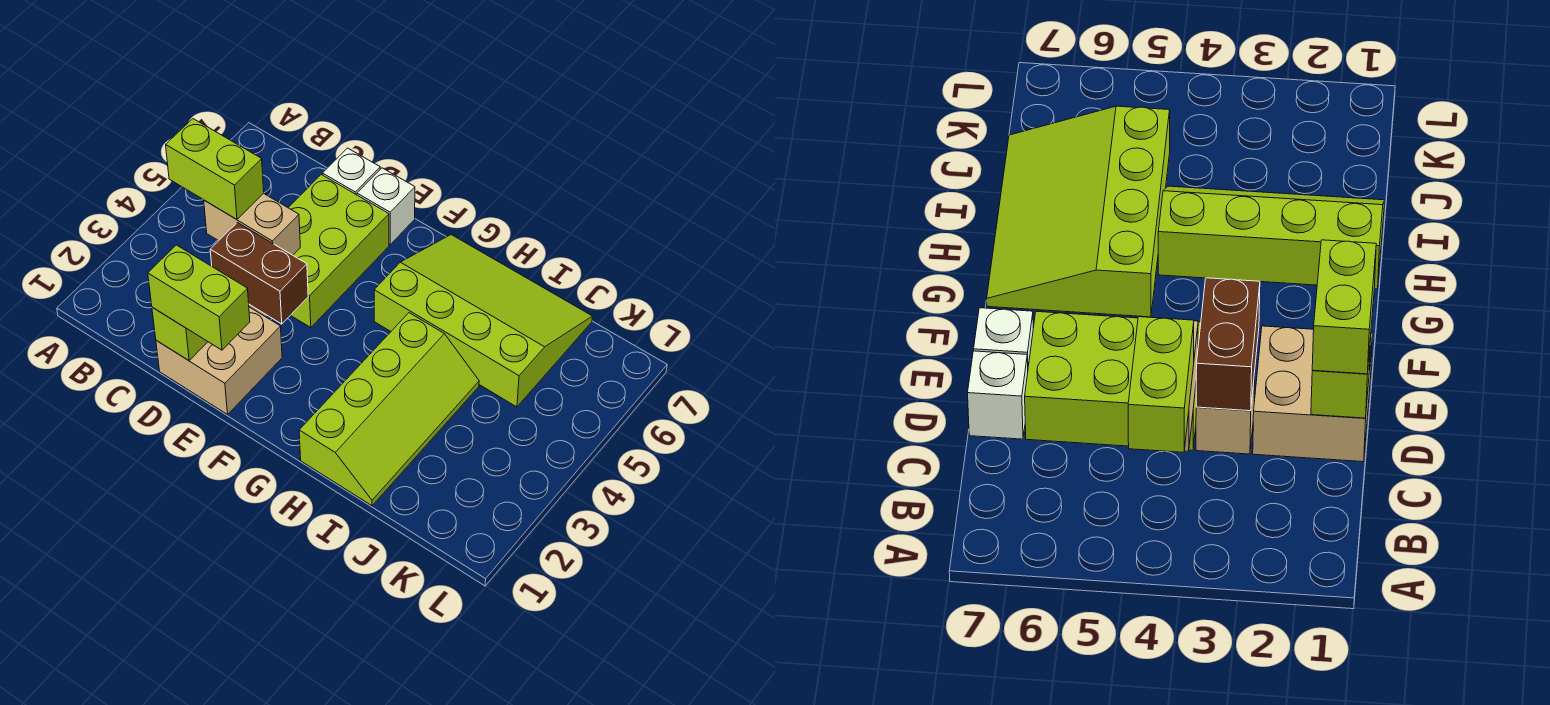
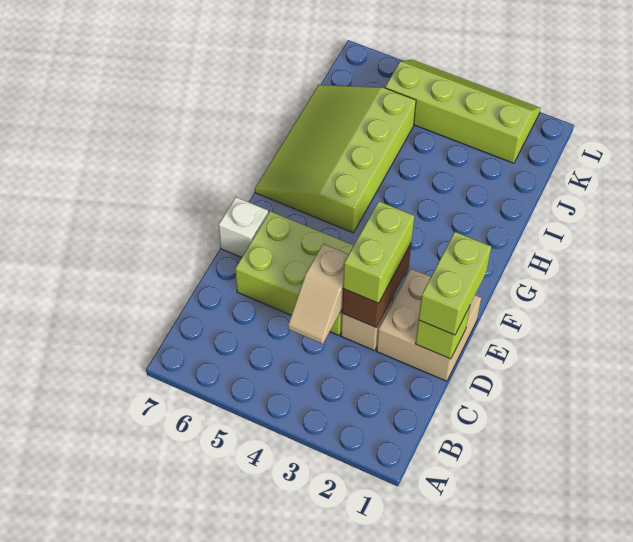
lime brick B4:C4 level 3 -> lime brick D3:E3 level 3
tan brick C4:D4 level 2 -> tan slope C4:D4 level 2 top D
white brick D7 level 1 -> none
lime slope H1:I4 level 1 top H -> lime slope K2:L5 level 1 top K

